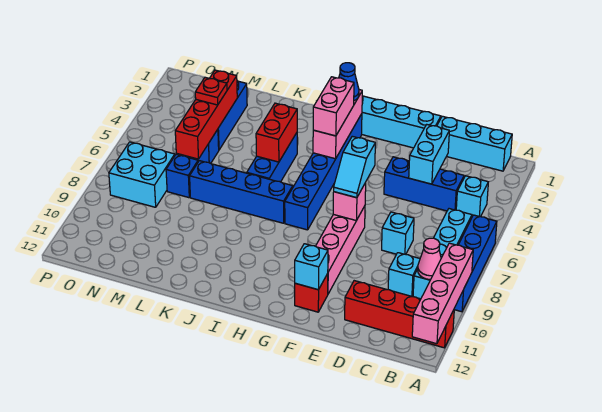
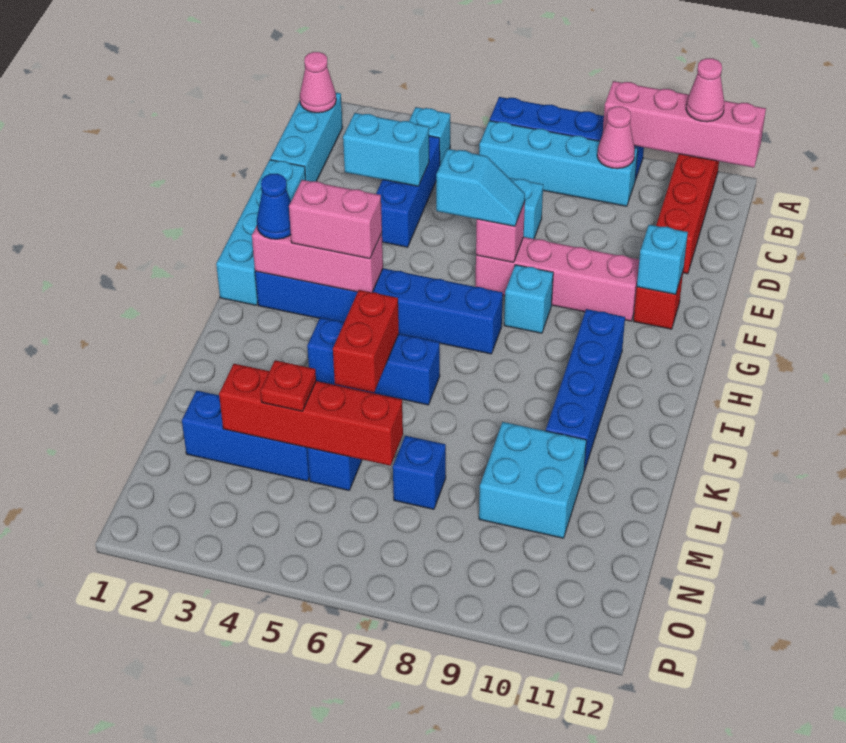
none -> pink cone A11 level 3
none -> pink cone B1 level 2
cyan brick C9 level 1 -> cyan brick G8 level 1
blue brick I7:L7 level 1 -> blue brick H10:K10 level 1
red brick J4:J5 level 2 -> red brick J5:K5 level 2
cyan brick N7:O8 level 1 -> cyan brick L9:M10 level 1

